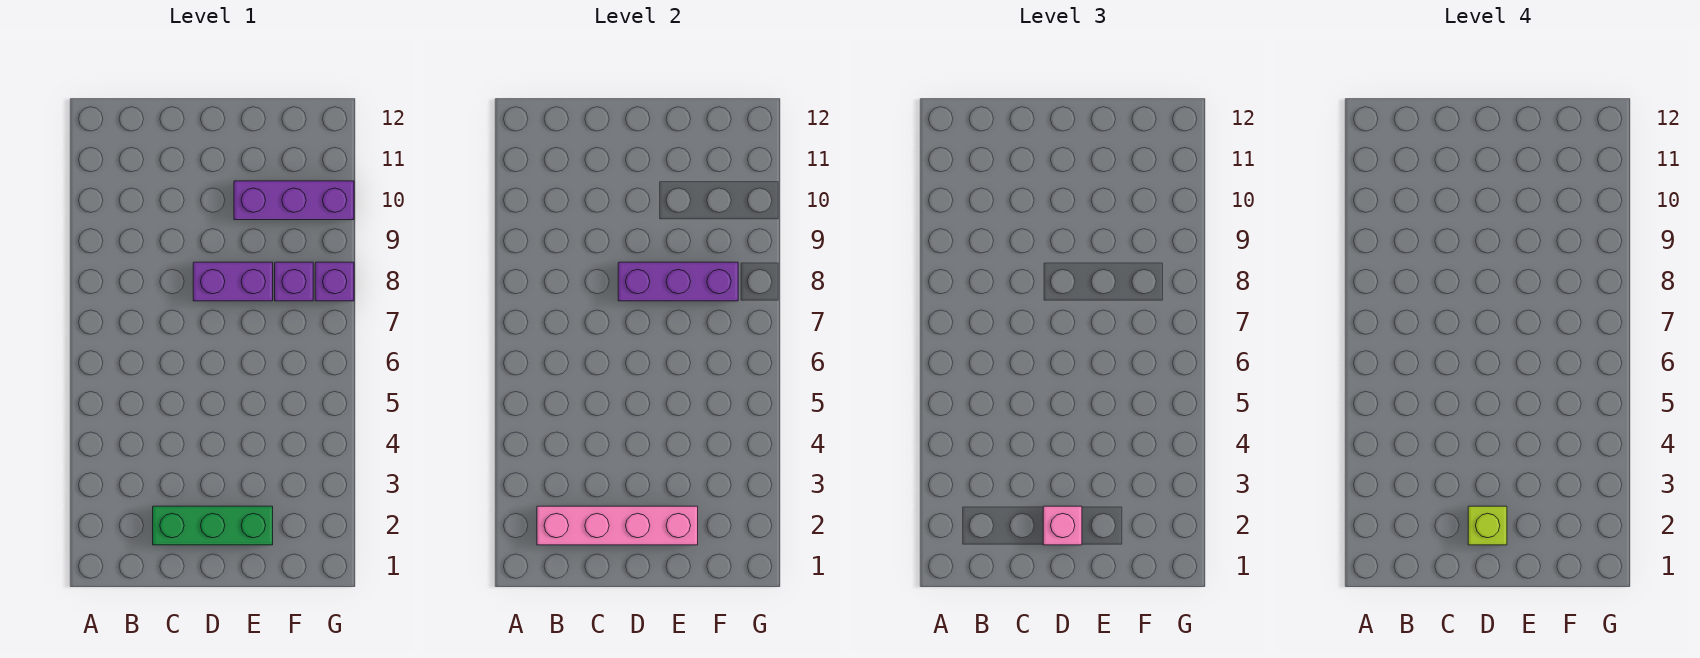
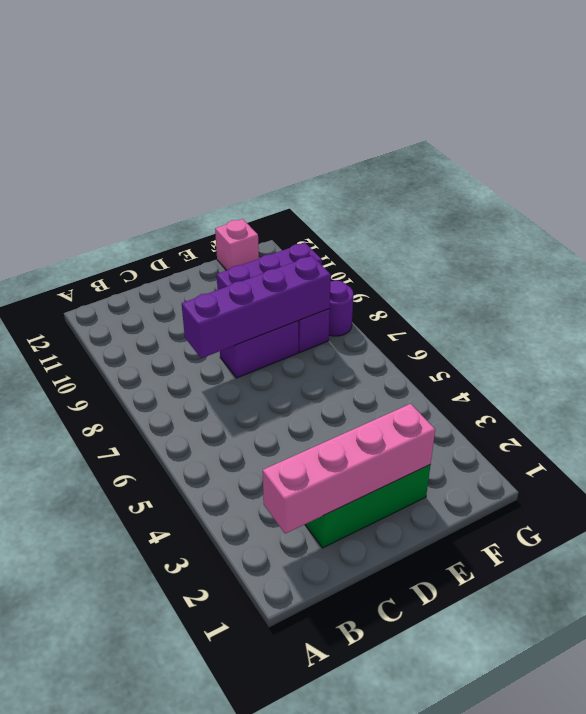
pink brick D2 level 3 -> pink brick F12 level 1
lime brick D2 level 4 -> none
purple brick D8:F8 level 2 -> purple brick C8:F8 level 2
purple brick G8 level 1 -> purple round brick G8 level 1

